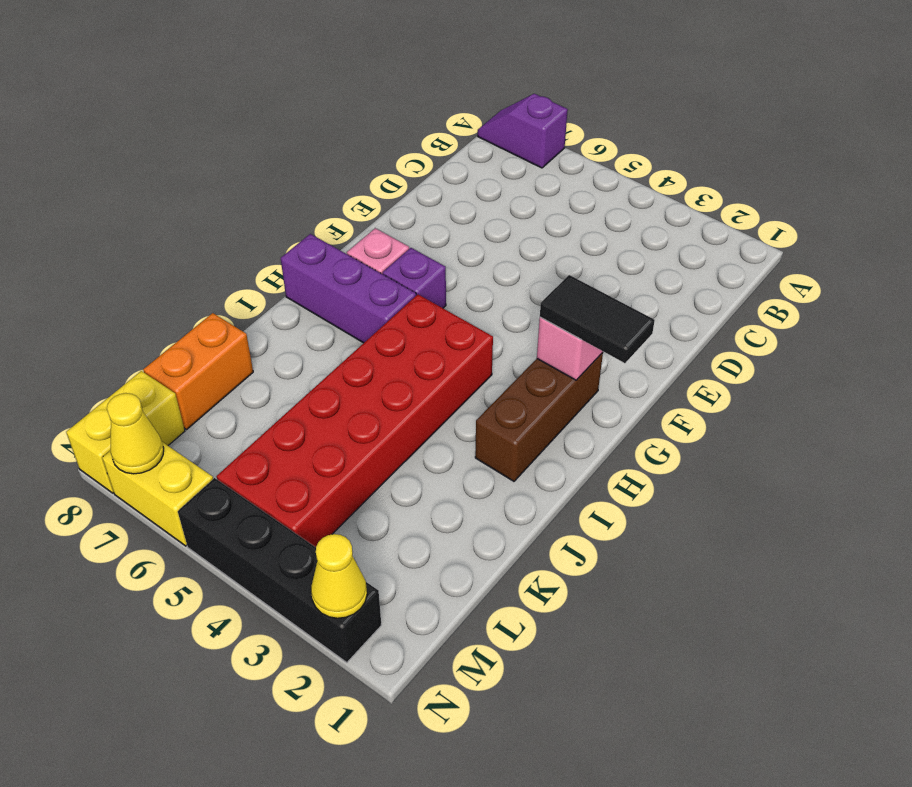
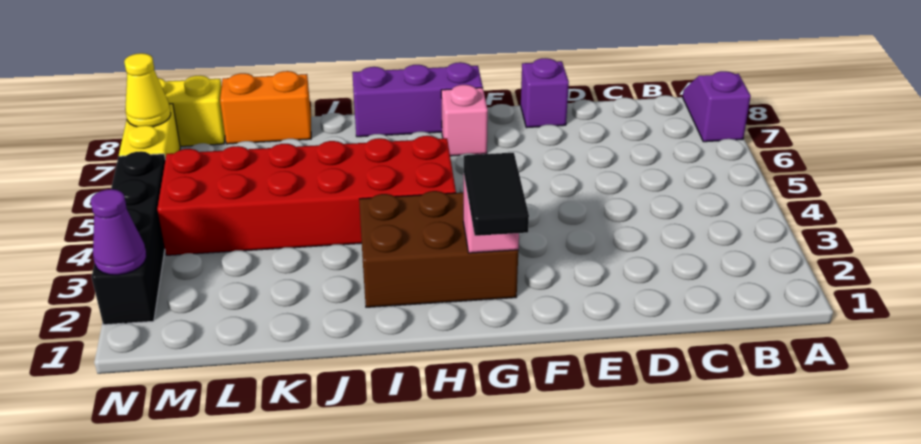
brown brick G2:I2 level 1 -> brown brick G2:I3 level 1
purple brick G6 level 1 -> purple brick E8 level 1
purple brick H6:H8 level 1 -> purple brick G8:I8 level 1
yellow cone N2 level 2 -> purple cone N2 level 2

